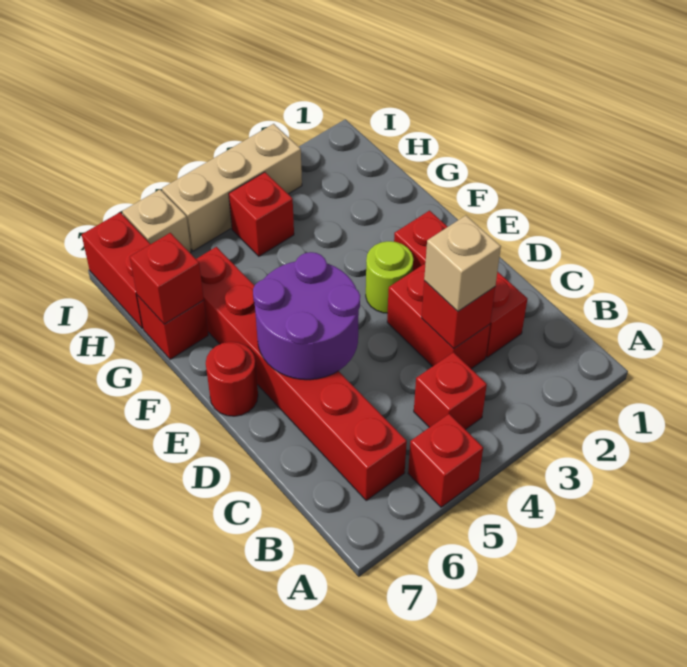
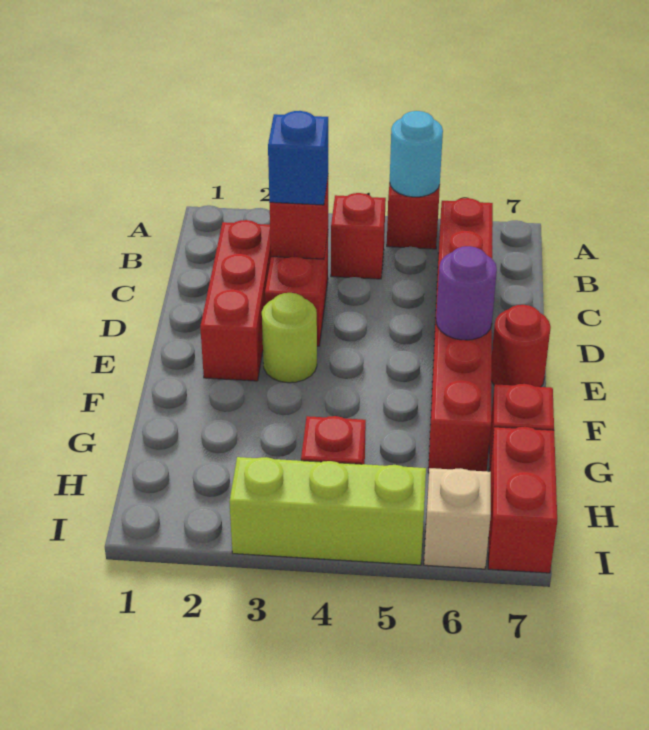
none -> cyan round brick A5 level 2
tan brick C3 level 3 -> blue brick C3 level 3
purple round brick D5:E6 level 2 -> purple round brick E6 level 2
red brick G7 level 2 -> none
tan brick I3:I5 level 1 -> lime brick I3:I5 level 1

